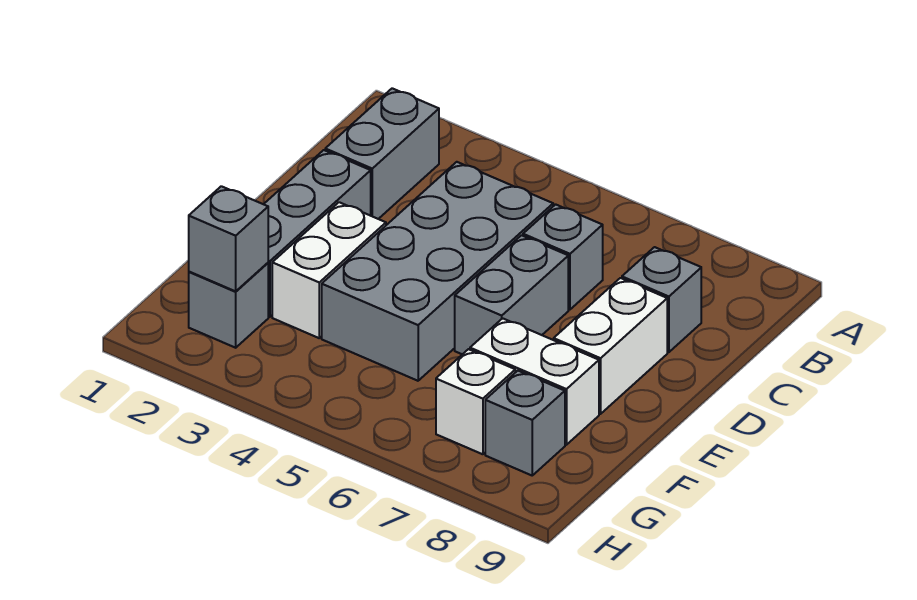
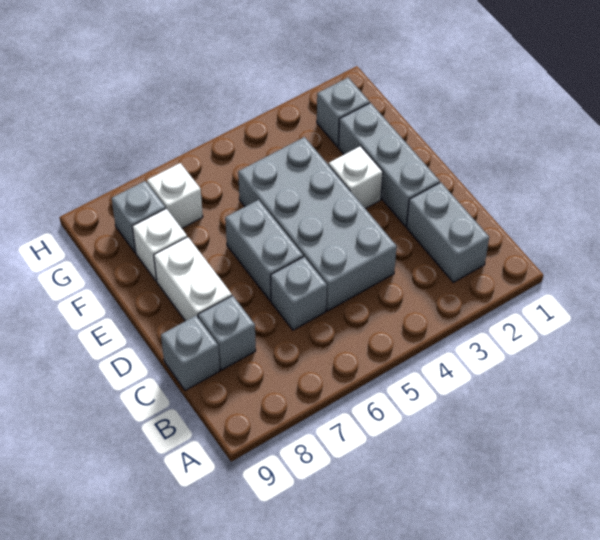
white brick E3:F3 level 1 -> white brick E3 level 1
white brick F7:F8 level 1 -> white brick F8 level 1
grey brick G2 level 2 -> grey brick C9 level 1

